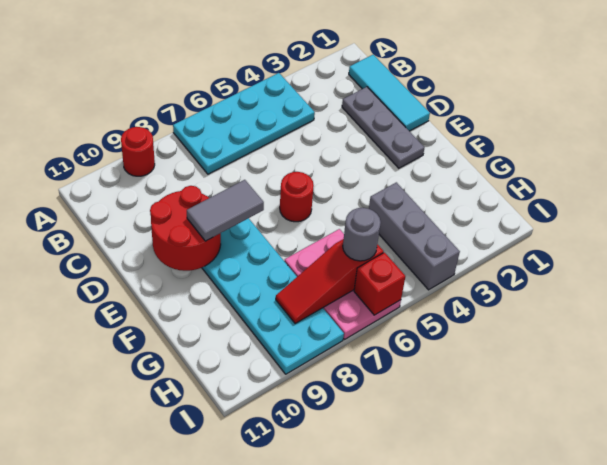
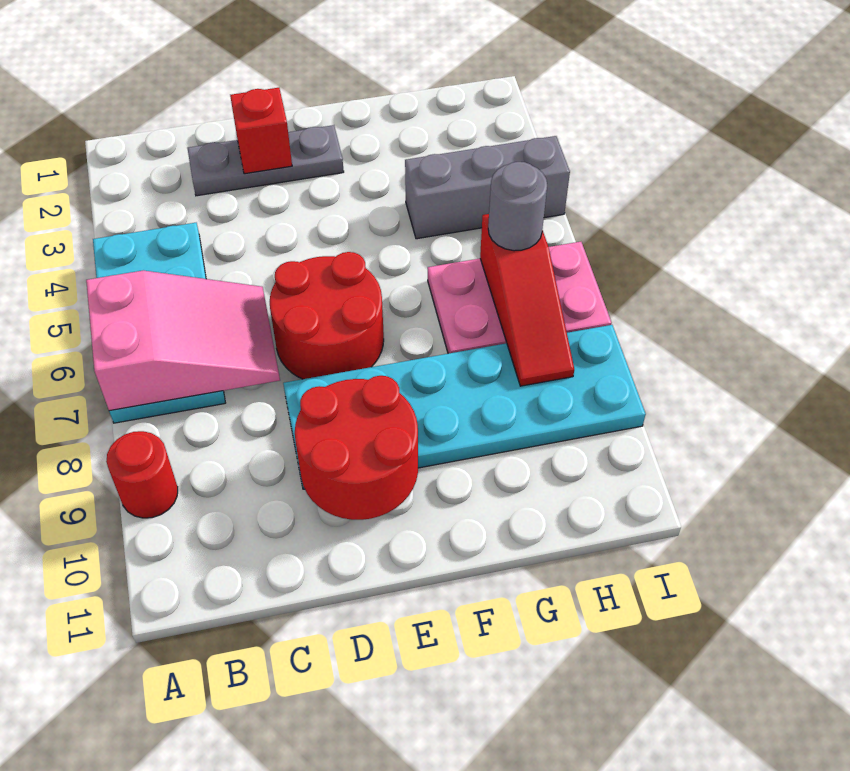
none -> pink slope A6:C7 level 2 top A
cyan tile B1:D1 level 1 -> none
red round brick E6 level 1 -> red round brick D6:E7 level 1
grey tile E8:E9 level 3 -> none
red brick I6 level 2 -> red brick D2 level 2

